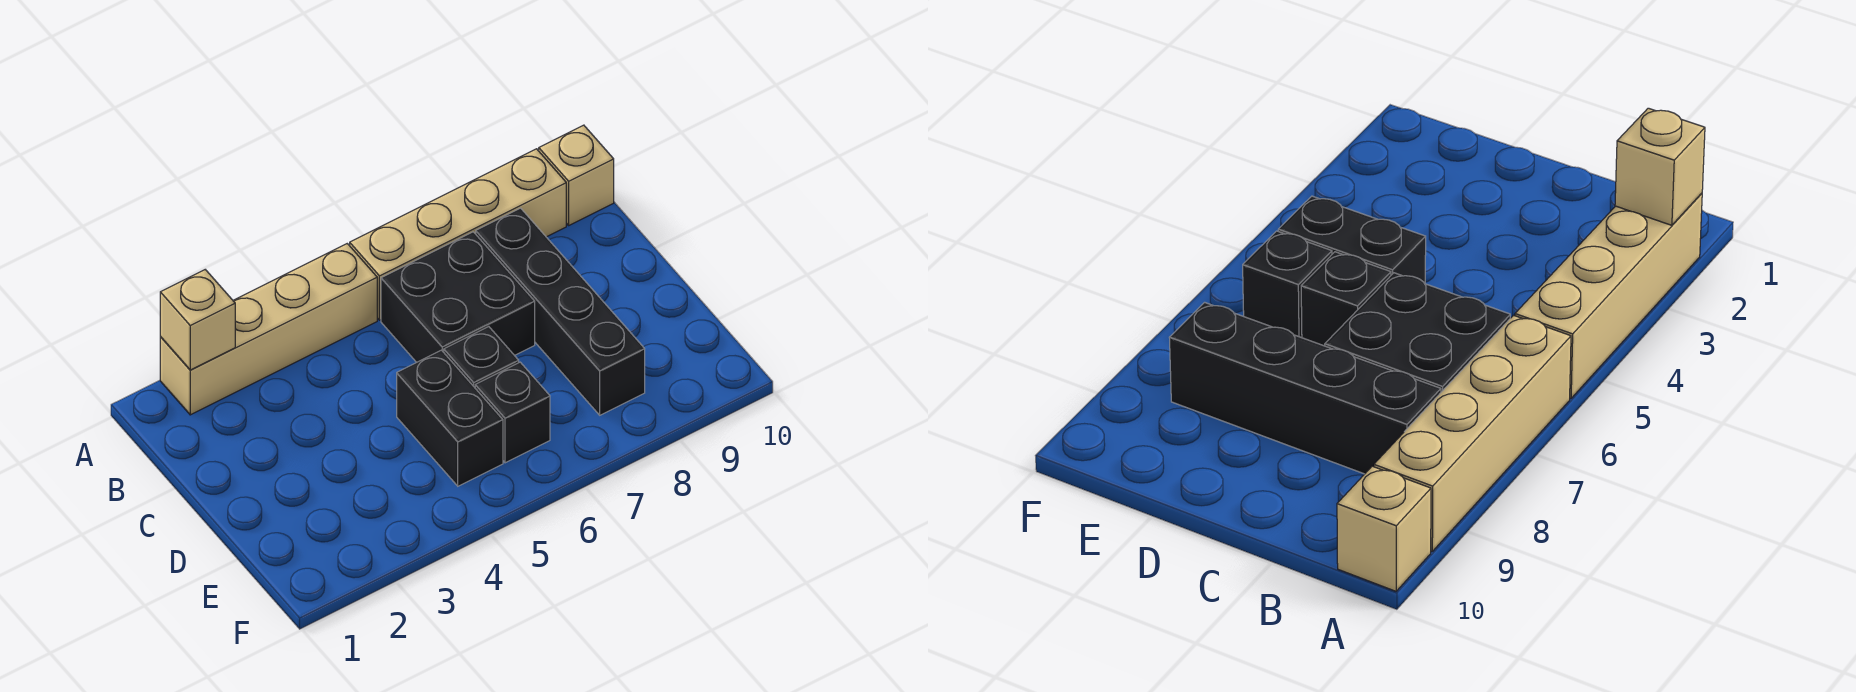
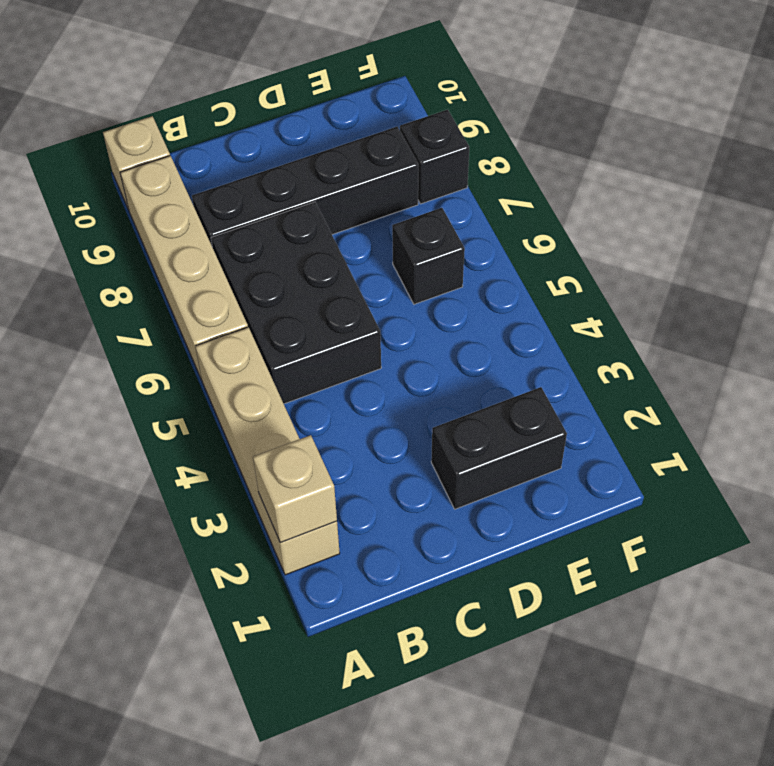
black brick B6:C7 level 1 -> black brick B5:C7 level 1
black brick D5:E5 level 1 -> black brick D2:E2 level 1
black brick D6 level 1 -> black brick F8 level 1

